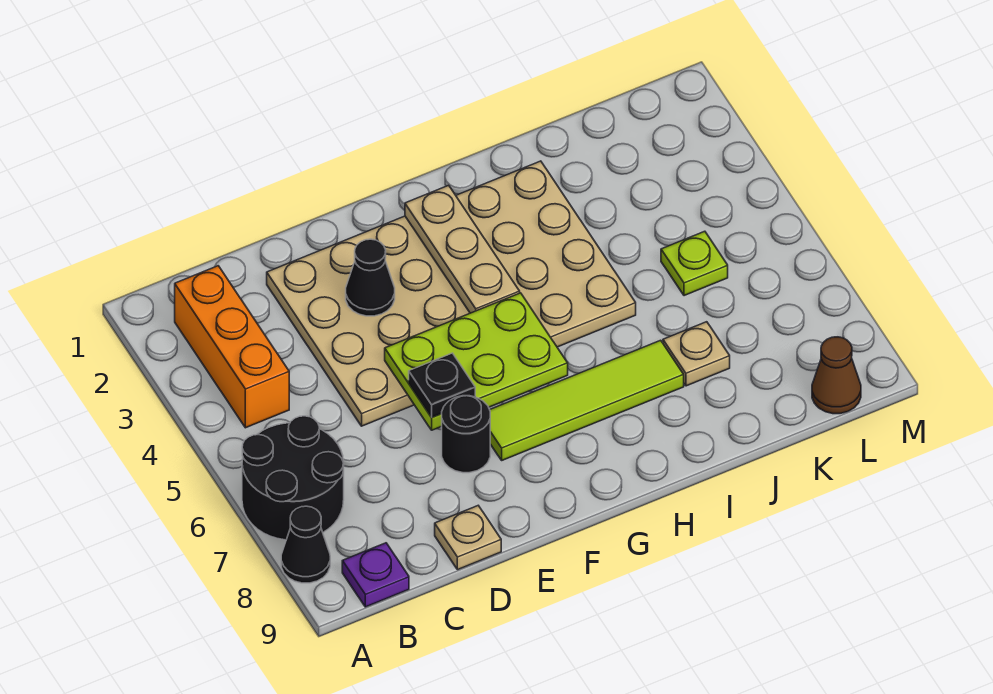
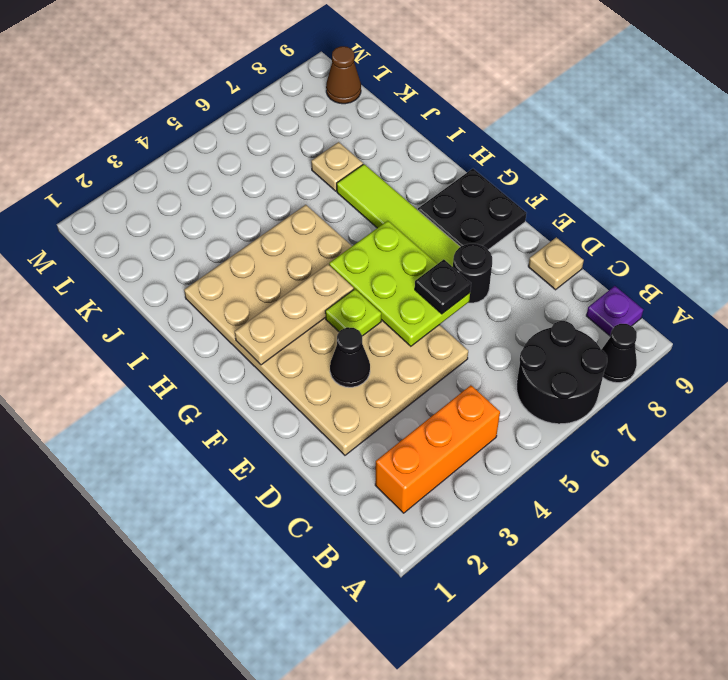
none -> black plate F8:G9 level 1
lime plate K5 level 1 -> lime plate F4 level 2

